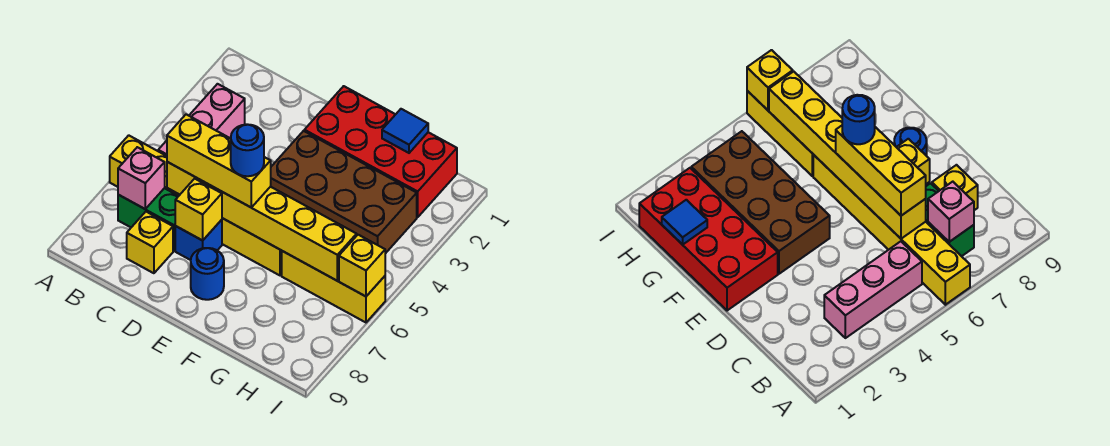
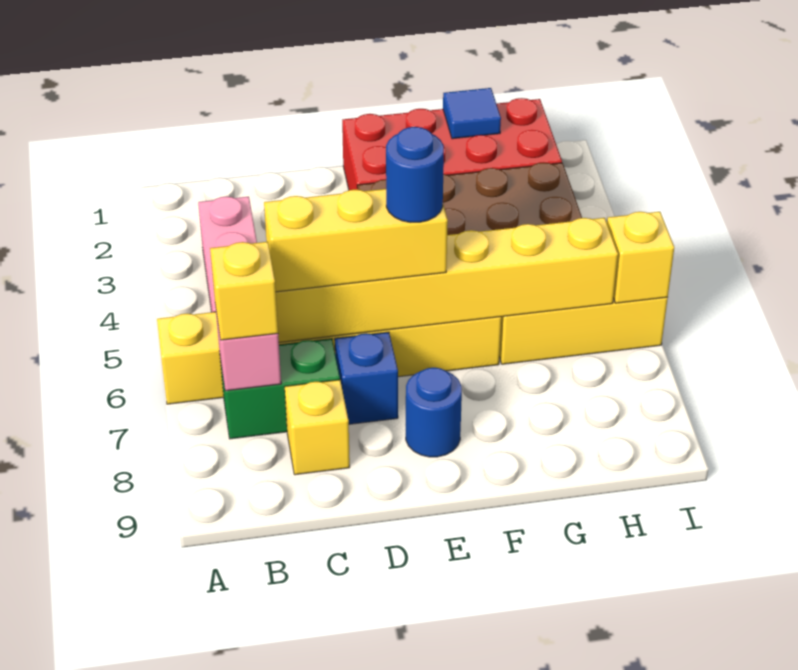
yellow brick D7 level 2 -> yellow brick B7 level 3

